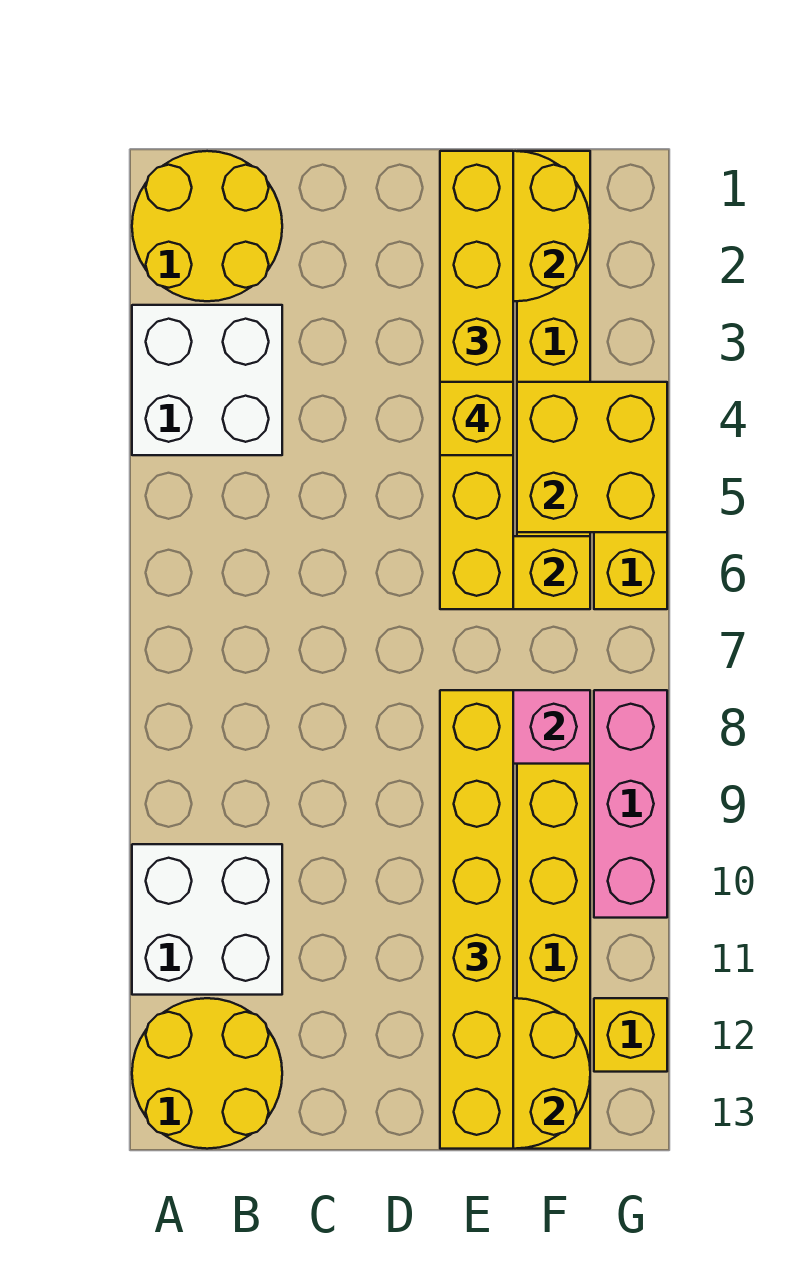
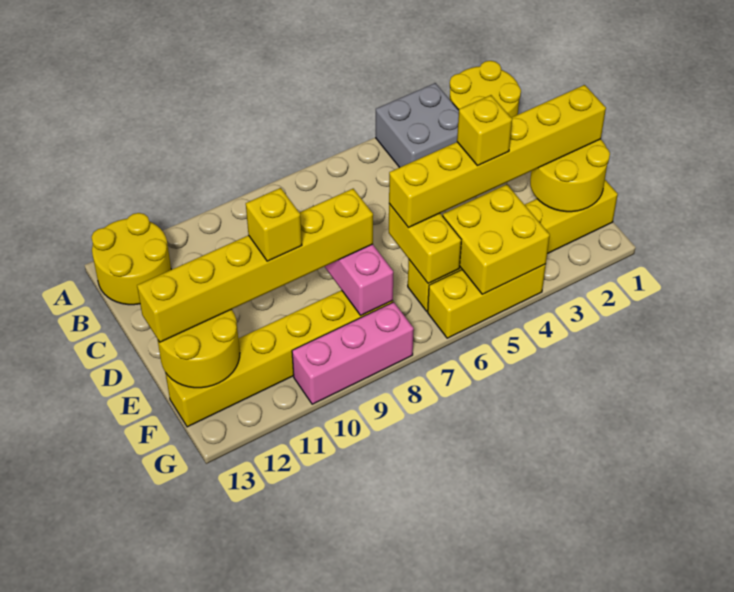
white brick A3:B4 level 1 -> grey brick A3:B4 level 1
white brick A10:B11 level 1 -> none
yellow brick G12 level 1 -> yellow brick E10 level 4

